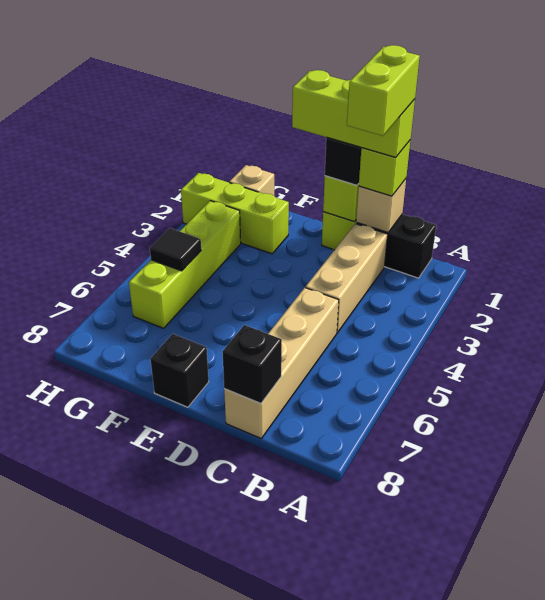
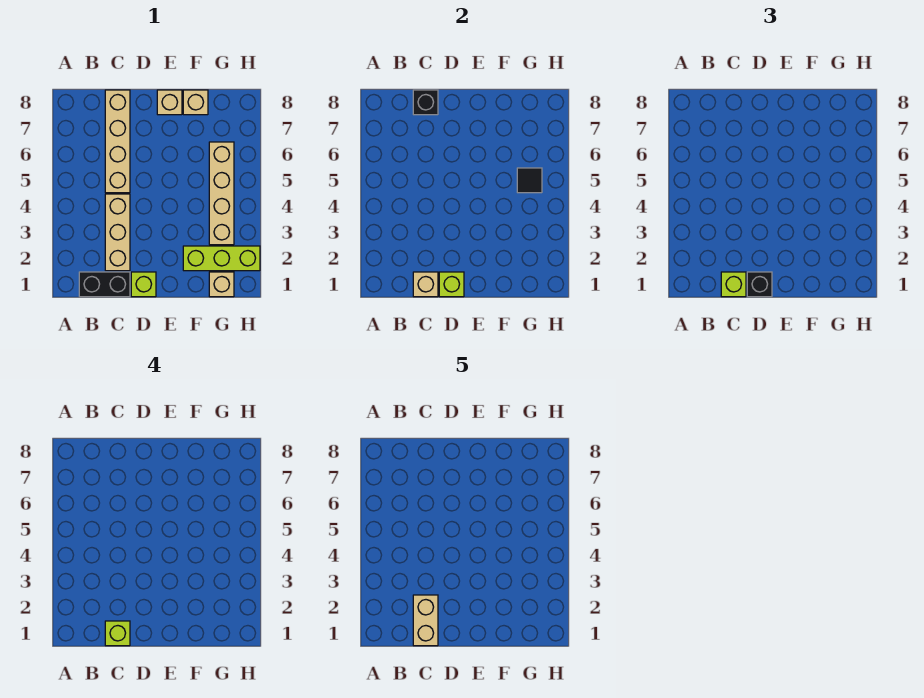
lime brick C1:E1 level 4 -> lime brick C1 level 4
lime brick C1:C2 level 5 -> tan brick C1:C2 level 5
black brick E8 level 1 -> tan brick E8 level 1
none -> tan brick F8 level 1
lime brick G3:G6 level 1 -> tan brick G3:G6 level 1

